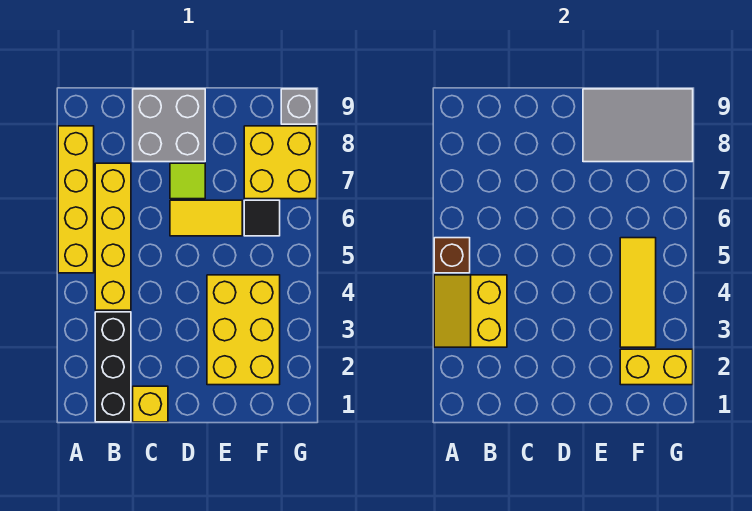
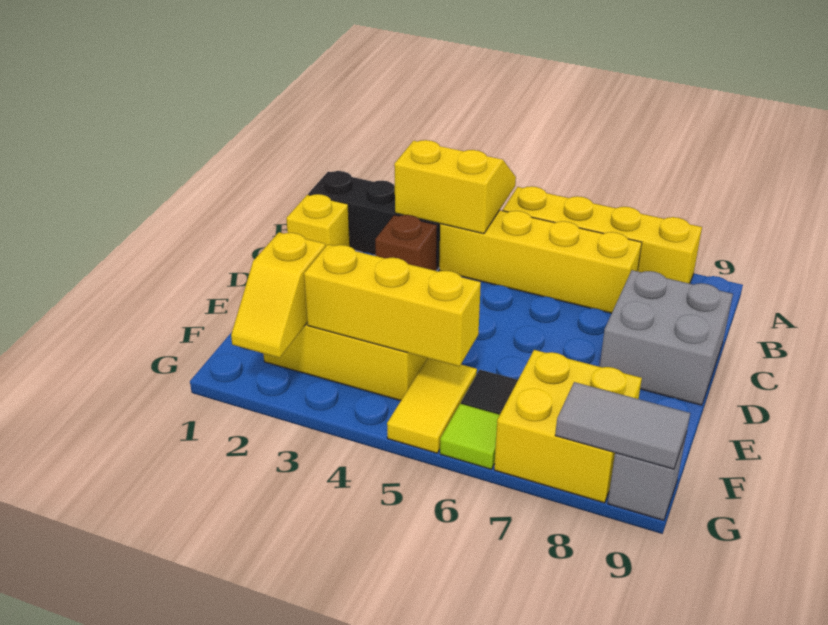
brown brick A5 level 2 -> brown brick C3 level 1
yellow tile D6:E6 level 1 -> yellow tile F5:G5 level 1
lime tile D7 level 1 -> lime tile G6 level 1
grey tile E8:G9 level 2 -> grey tile G8:G9 level 2
yellow brick F2:G2 level 2 -> yellow slope F2:G2 level 2 top F
yellow tile F3:F5 level 2 -> yellow brick F3:F5 level 2

